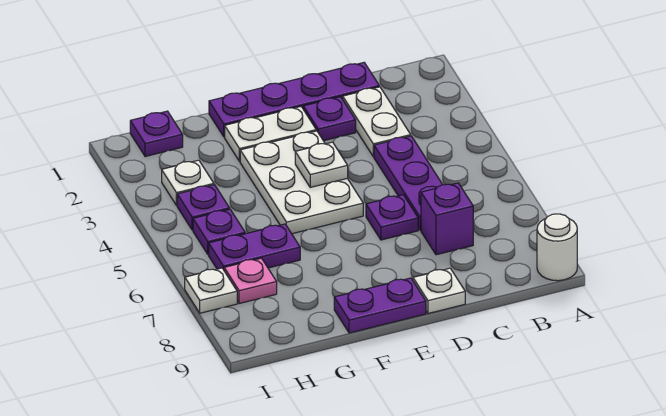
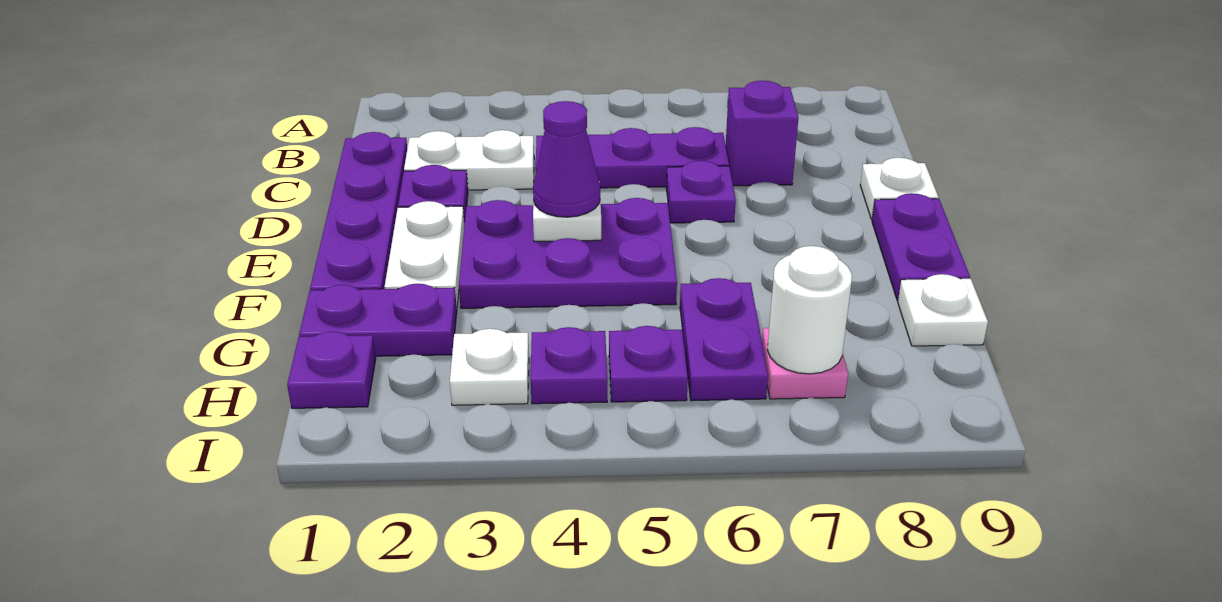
white round brick A9 level 1 -> white round brick H7 level 2
white plate E3:F5 level 1 -> purple plate E3:F5 level 1
none -> purple cone E4 level 3
none -> purple plate G1:G2 level 1
white plate I7 level 1 -> white plate G9 level 1

